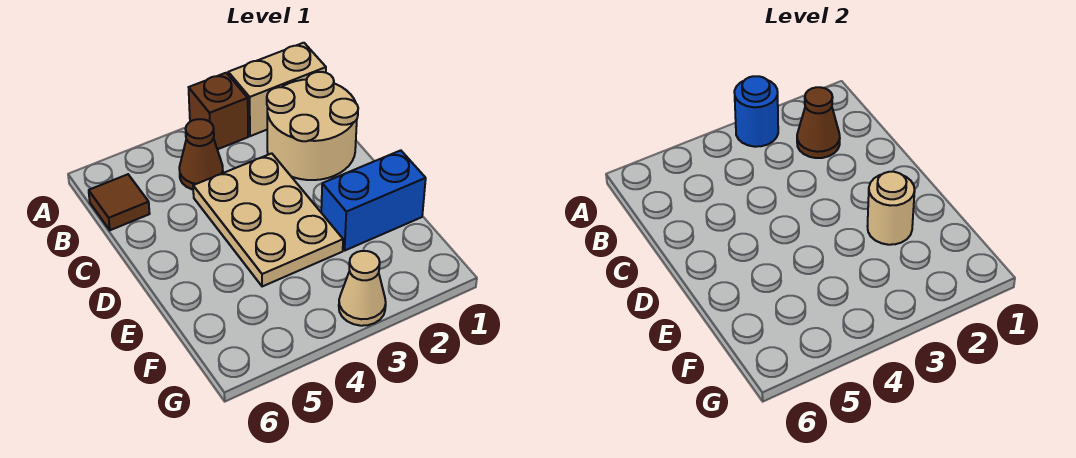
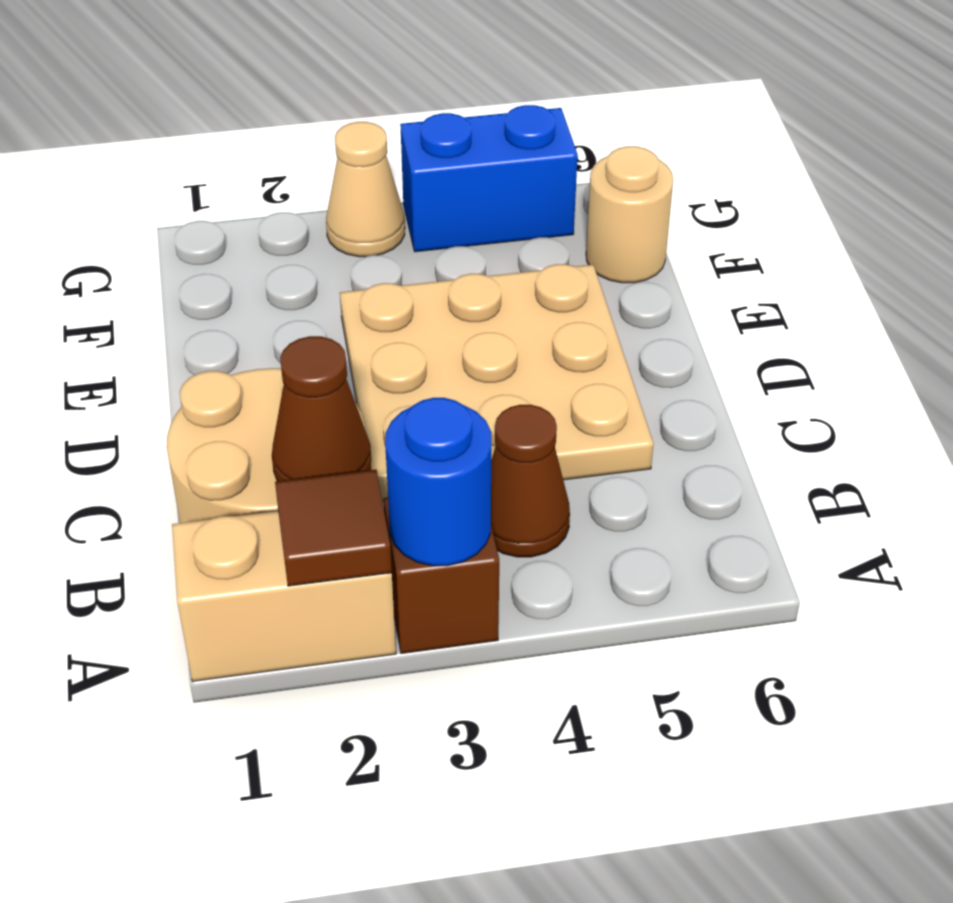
brown tile B6 level 1 -> brown tile A2 level 2
tan plate C3:E4 level 1 -> tan plate C3:E5 level 1
blue brick E1:E2 level 1 -> blue brick G4:G5 level 1
tan round brick E2 level 2 -> tan round brick F6 level 1

